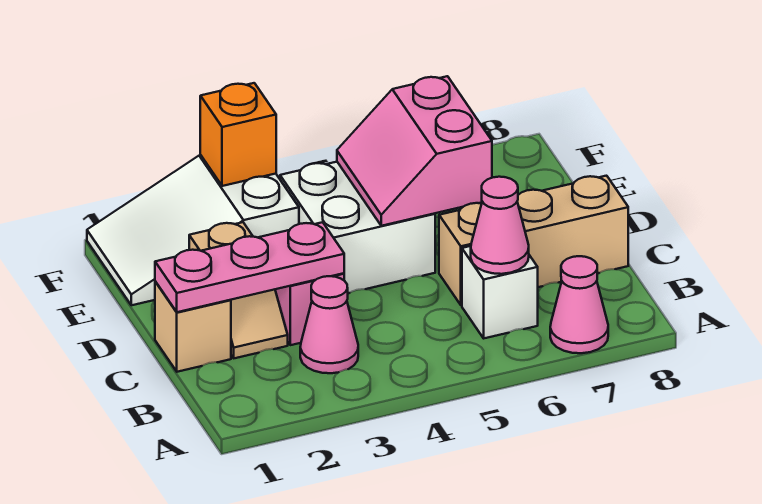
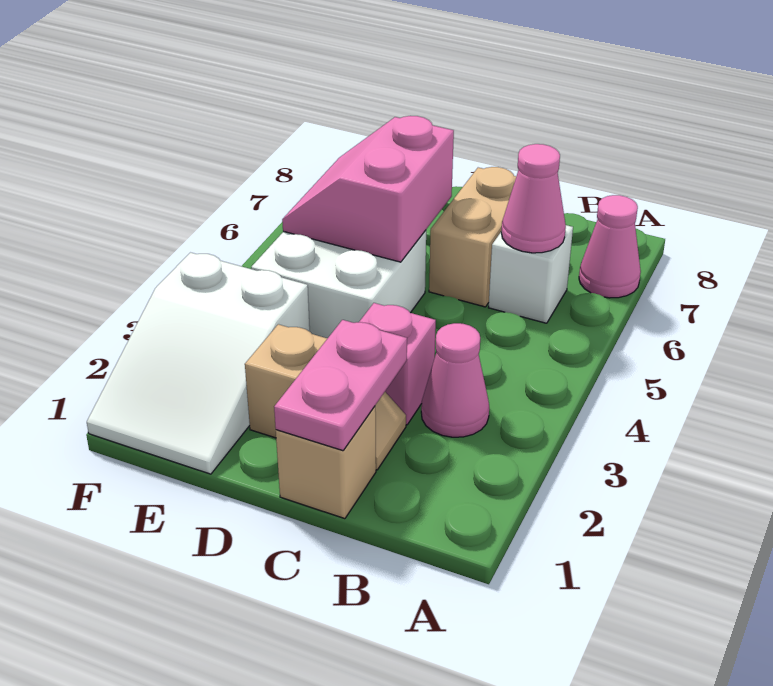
pink plate C1:C3 level 2 -> pink plate C1:C2 level 2
tan brick C6:C8 level 1 -> tan brick C6:C7 level 1
pink slope D5:E6 level 2 top 6 -> pink slope D5:E6 level 2 top D
orange brick F3 level 2 -> none

